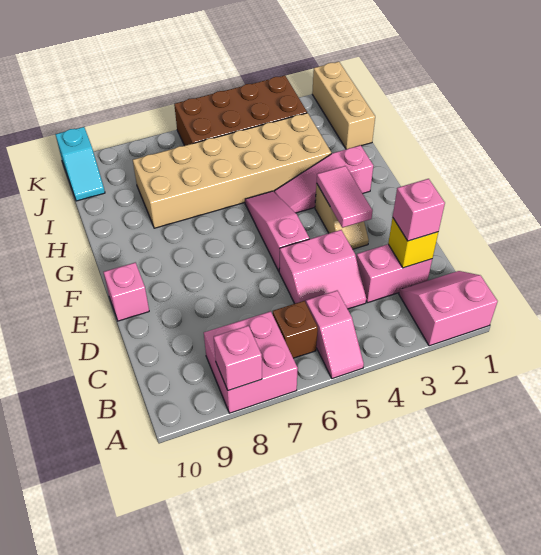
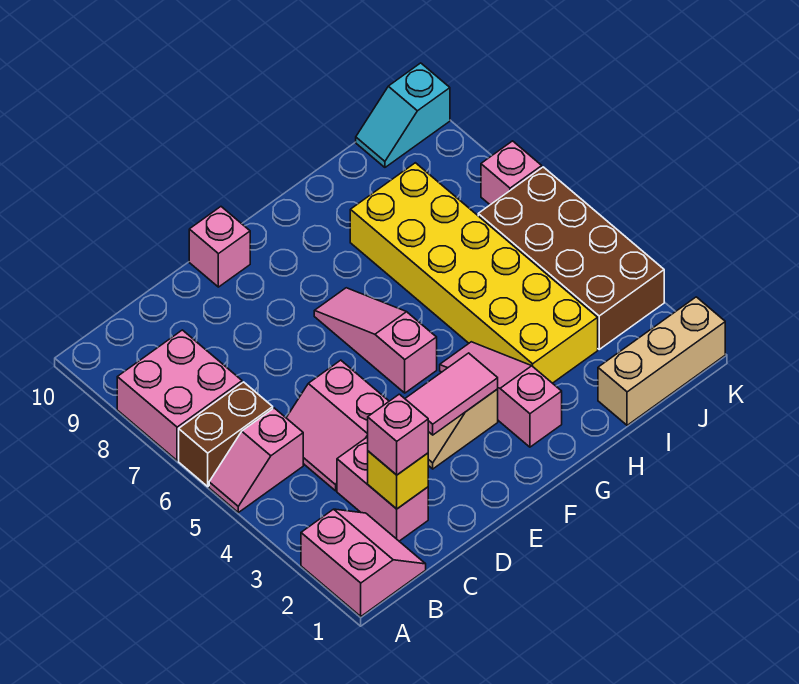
pink brick A8 level 2 -> pink brick K7 level 1
brown brick B6 level 1 -> brown brick A6:B6 level 1
pink slope E5:G5 level 1 top E -> pink slope F5:F7 level 1 top 5
tan brick H3:I8 level 1 -> yellow brick H3:I8 level 1

